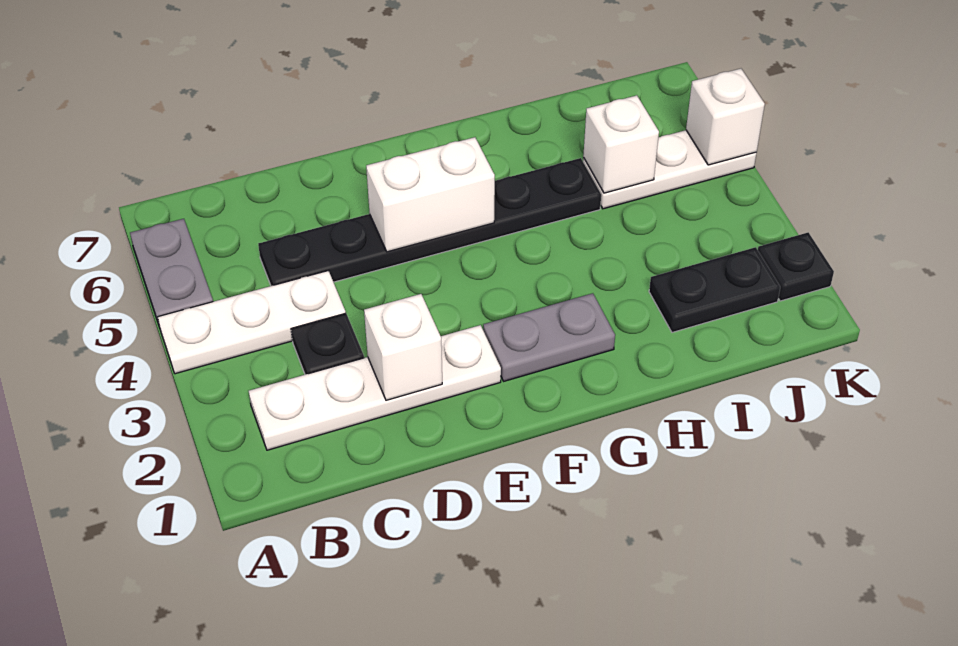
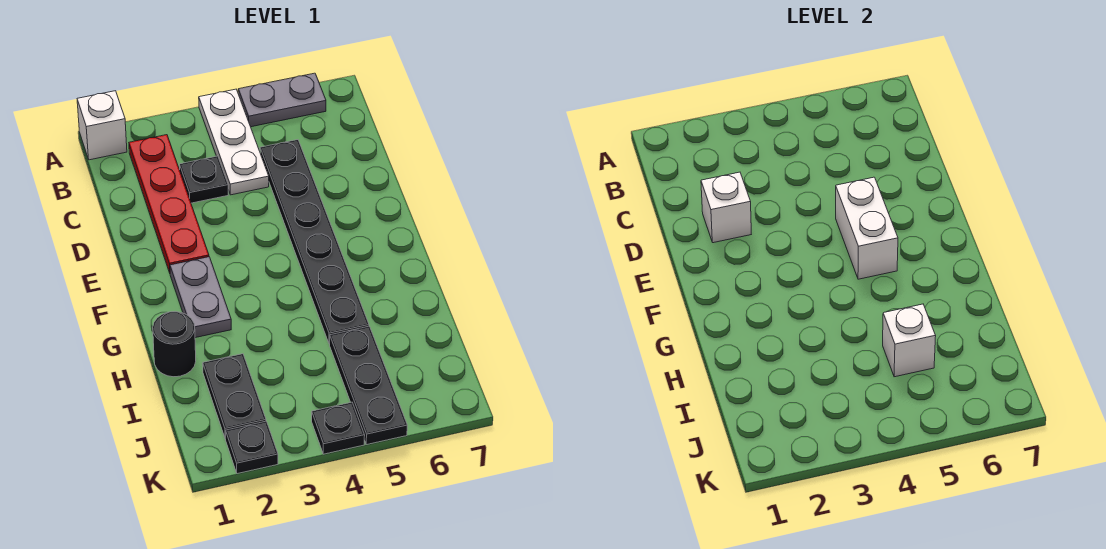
white plate B2:E2 level 1 -> red plate B2:E2 level 1
none -> black round brick H1 level 1
white plate I5:K5 level 1 -> black plate I5:K5 level 1
none -> black plate K4 level 1
white brick K5 level 2 -> white brick A1 level 1

